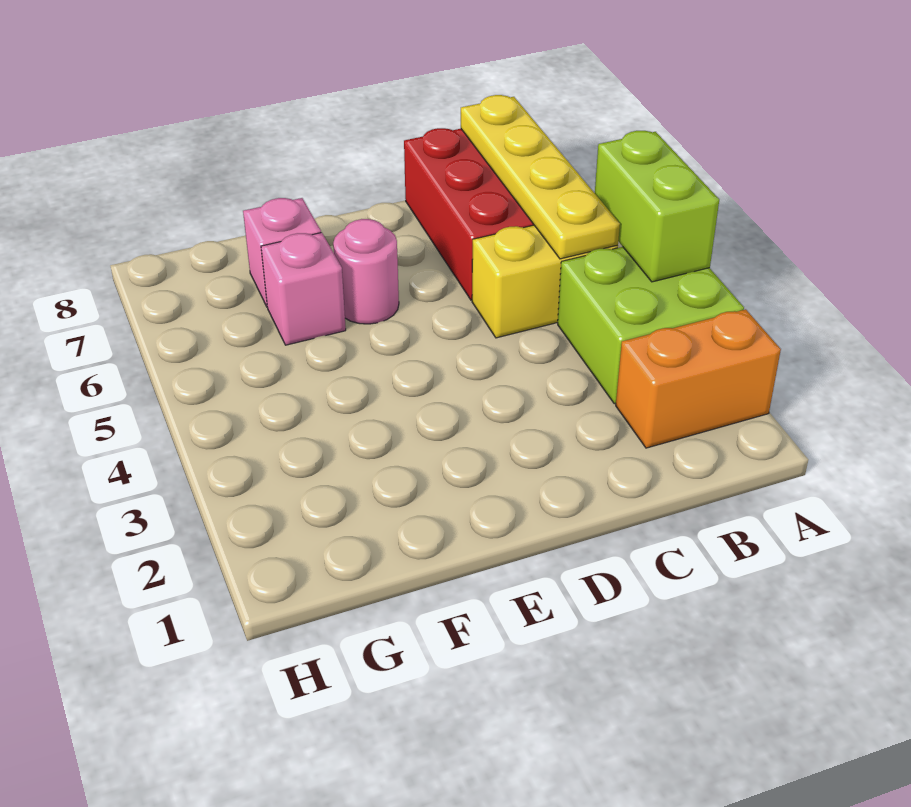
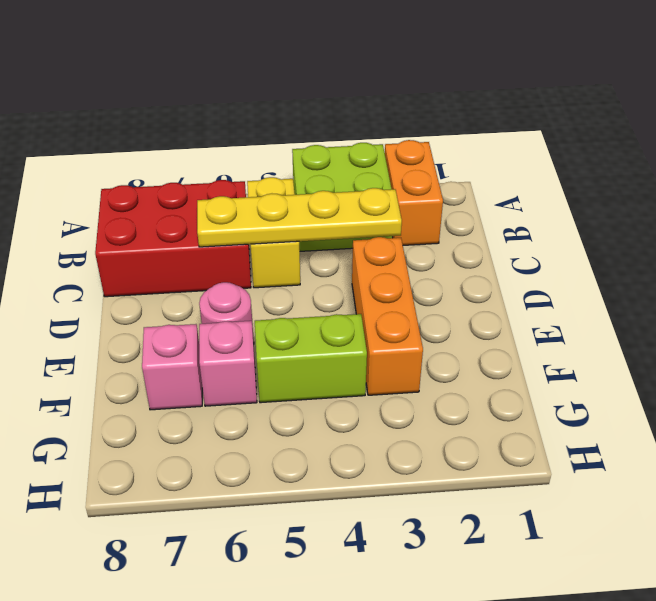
lime brick A4:A5 level 2 -> lime brick F4:F5 level 1
yellow plate B5:B8 level 2 -> yellow plate C3:C6 level 2
none -> orange brick D3:F3 level 1

